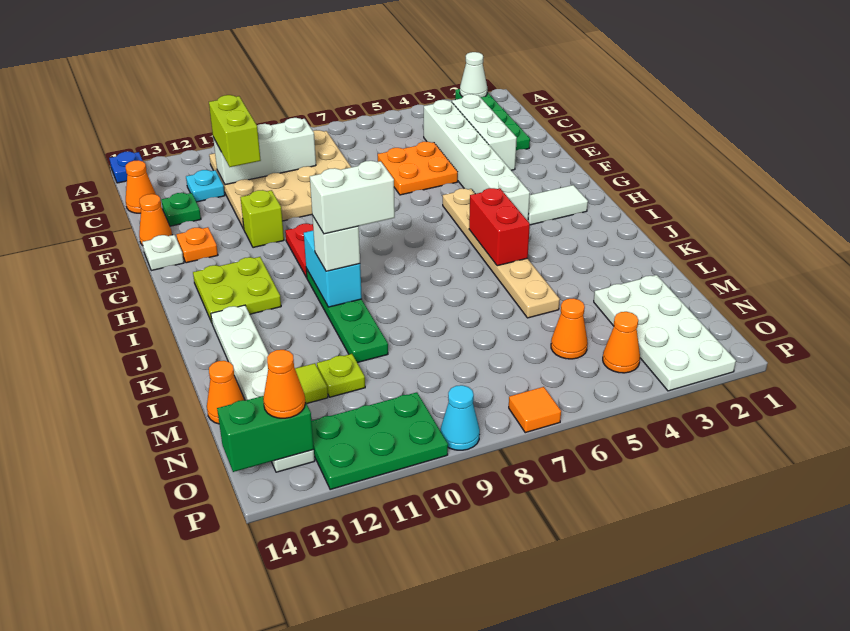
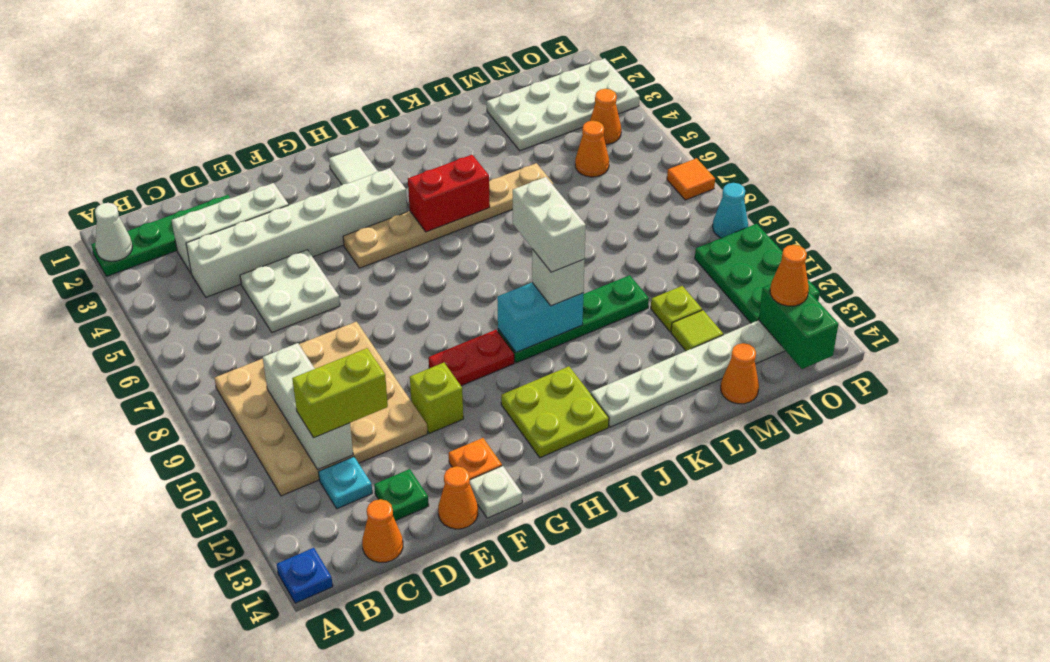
orange plate D5:E6 level 1 -> white plate D5:E6 level 1

